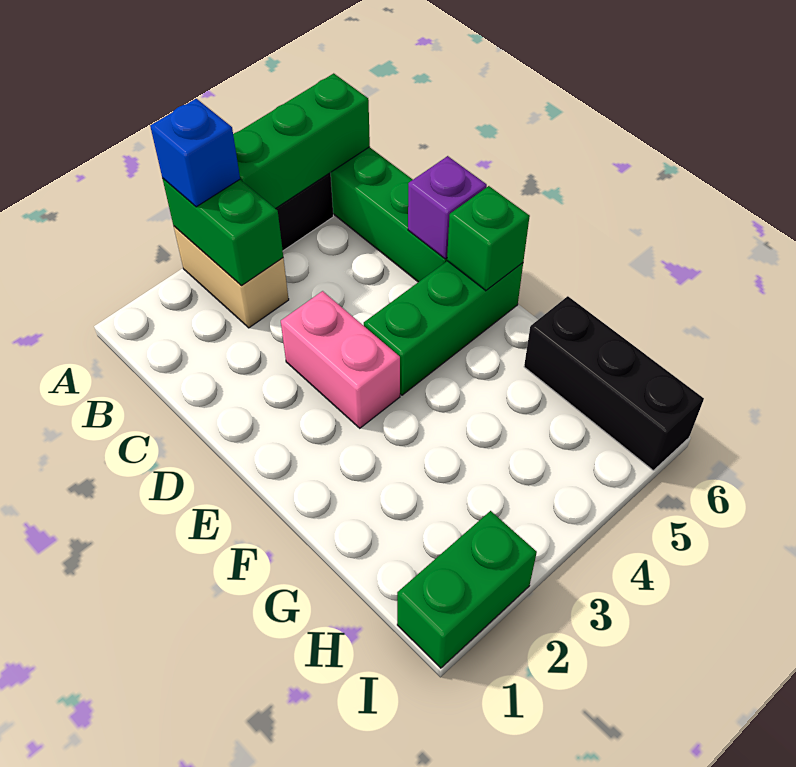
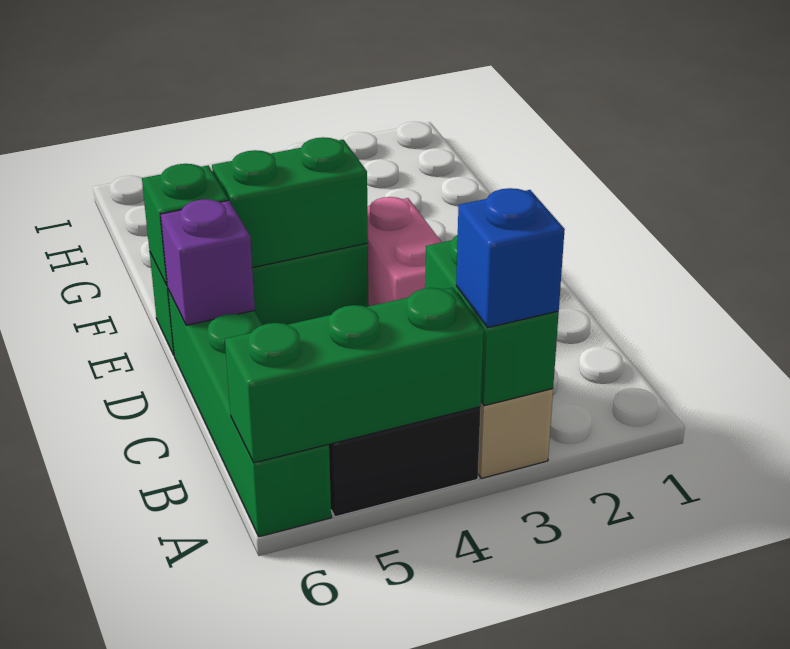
black brick G6:I6 level 1 -> none
green brick I1:I2 level 1 -> green brick E4:E5 level 2

